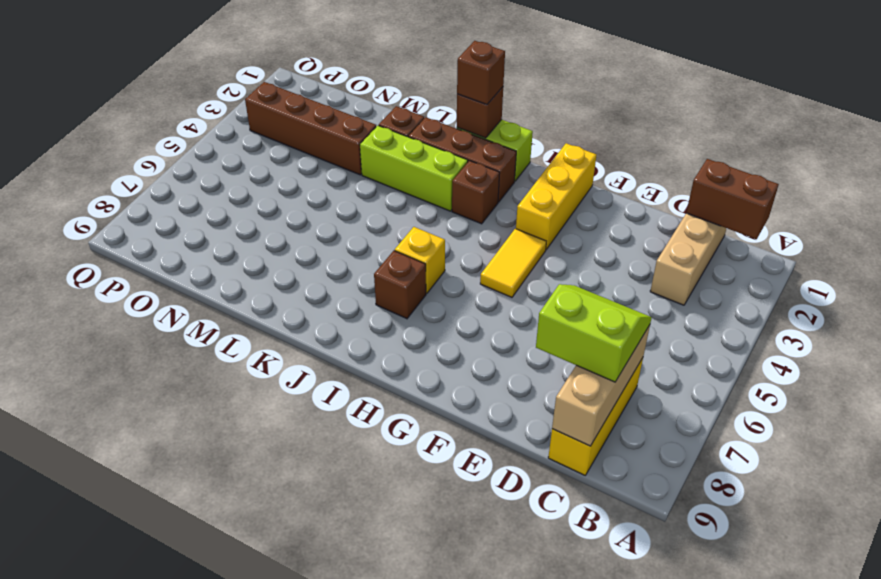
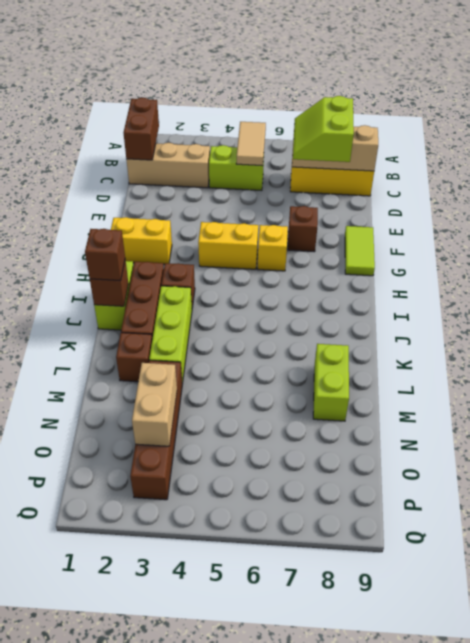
none -> tan tile B5:C5 level 2
none -> lime brick C4:C5 level 1
none -> lime tile F9:G9 level 1
yellow brick G1:G3 level 1 -> yellow brick G1:G2 level 1
yellow tile G4:G5 level 1 -> yellow brick G4:G5 level 1
yellow brick I6 level 1 -> yellow brick G6 level 1
brown brick I7 level 1 -> brown brick F7 level 1
none -> lime brick L8:M8 level 1
none -> tan brick N3:O3 level 2

